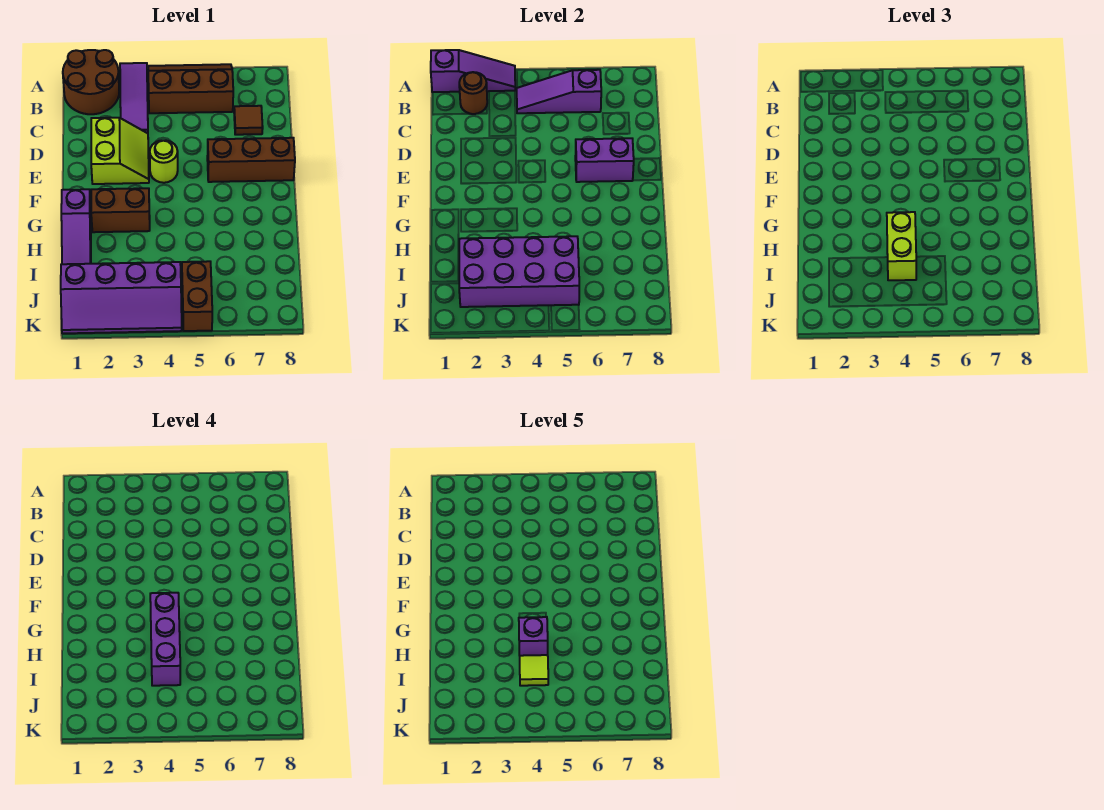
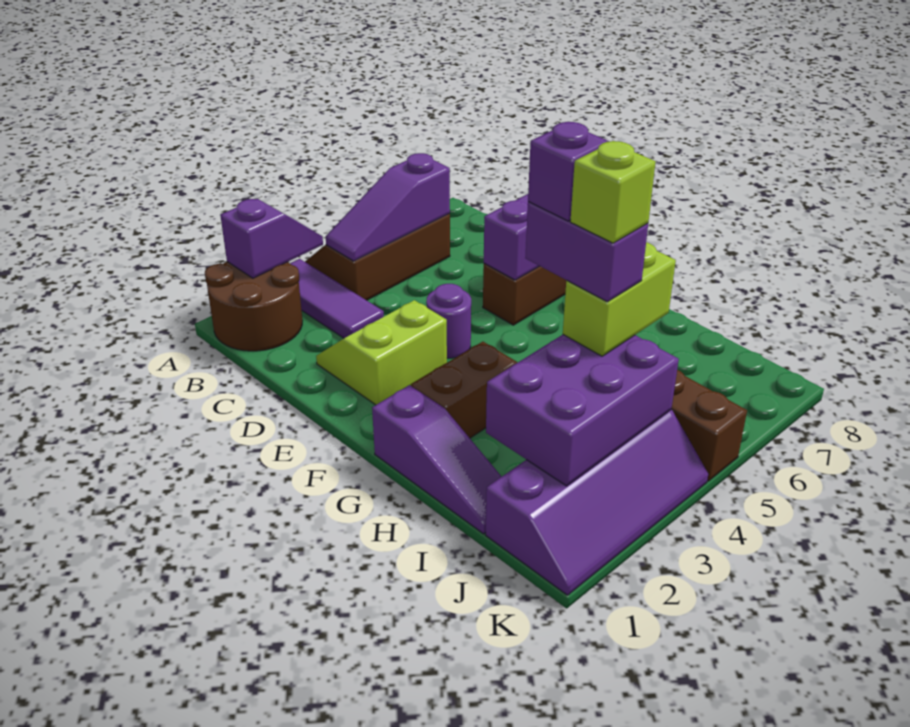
purple slope A1:A3 level 2 top 1 -> purple slope A2:A3 level 2 top 2
brown round brick B2 level 2 -> none
brown tile C7 level 1 -> none
lime slope D2:E3 level 1 top 2 -> lime slope D2:E3 level 1 top E
lime round brick E4 level 1 -> purple round brick E4 level 1
purple brick G4:I4 level 4 -> purple brick H4:I4 level 4
lime brick H4:I4 level 3 -> lime brick I4:I5 level 3
purple brick I2:J5 level 2 -> purple brick I2:J4 level 2
lime tile I4 level 5 -> lime brick I4 level 5

